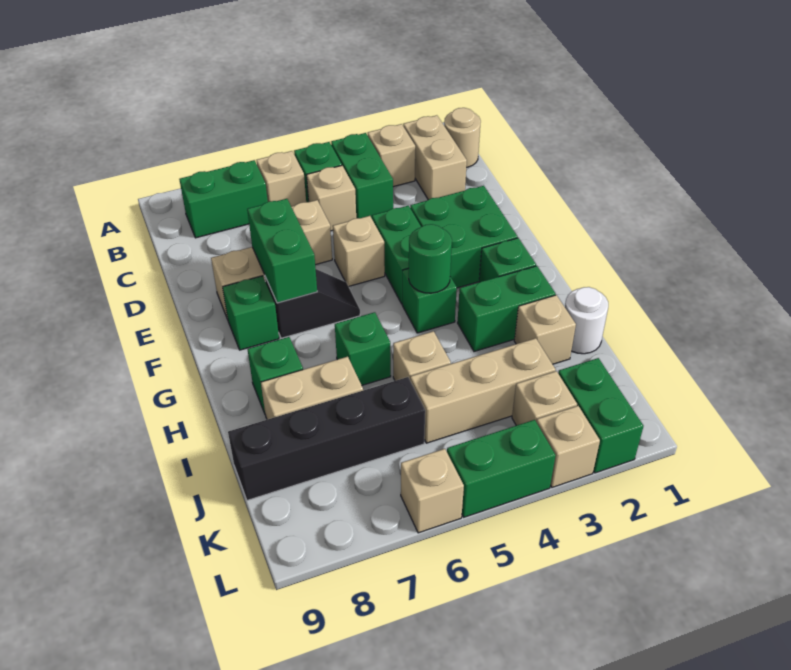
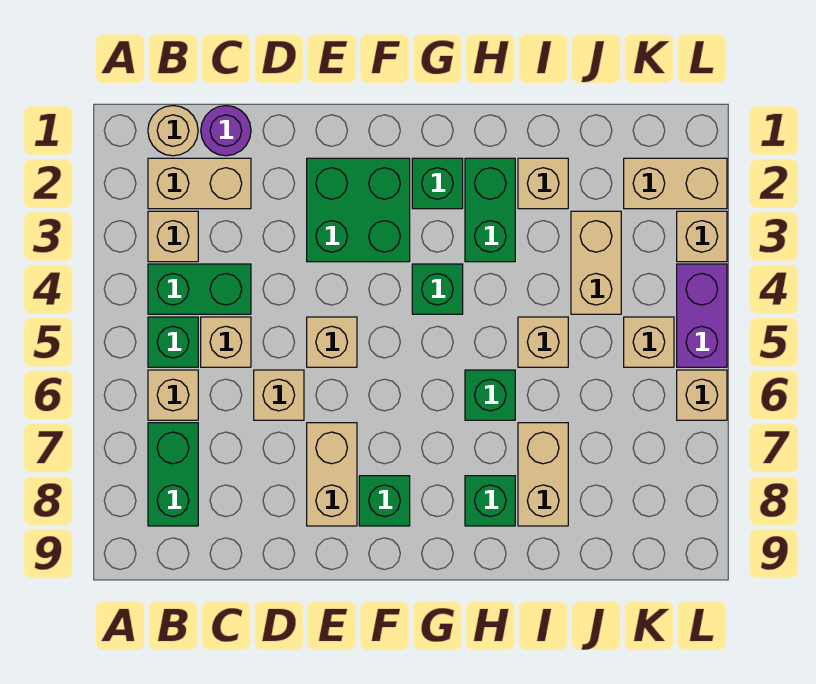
none -> purple round brick C1 level 1
green brick E4:F4 level 1 -> none
green brick E7:F7 level 2 -> none
black slope F6:F7 level 1 top 7 -> none
green round brick G4 level 2 -> none
white round brick I1 level 1 -> none
tan brick J3:J5 level 1 -> tan brick J3:J4 level 1
black brick J6:J9 level 1 -> none
green brick K2:L2 level 1 -> tan brick K2:L2 level 1
tan brick K3 level 1 -> tan brick K5 level 1
green brick L4:L5 level 1 -> purple brick L4:L5 level 1

